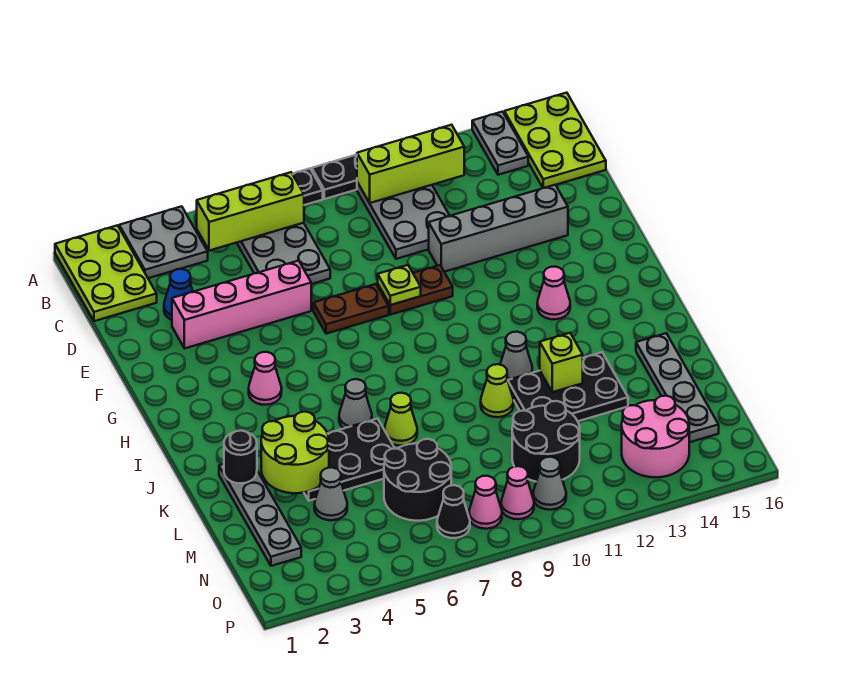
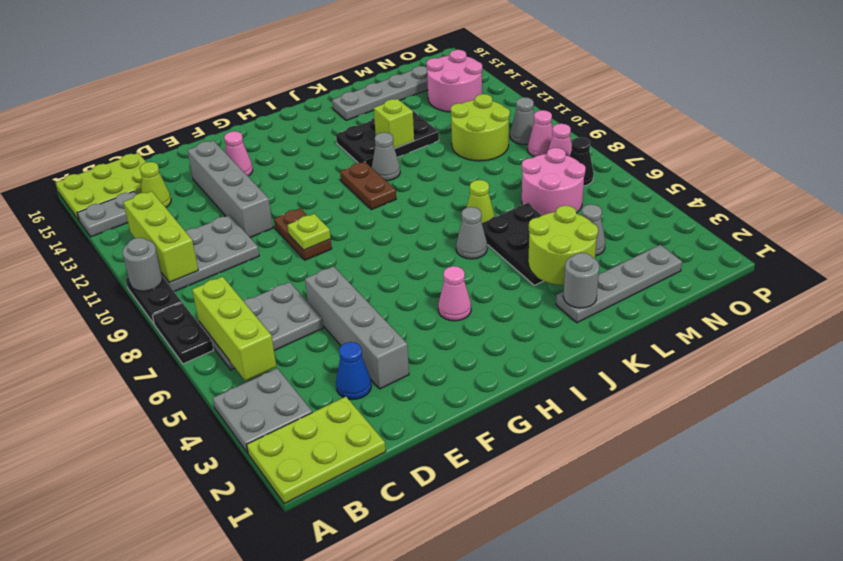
none -> grey round brick A10 level 2
pink brick E3:E6 level 1 -> grey brick E3:E6 level 1
brown plate F7:F8 level 1 -> brown plate I10:I11 level 1
pink cone H13 level 1 -> pink cone F14 level 1
black round brick K2 level 2 -> grey round brick K2 level 2
lime cone K10 level 1 -> lime cone C14 level 1
black plate K11:L13 level 1 -> black plate J12:L13 level 1
black round brick M6:N7 level 1 -> pink round brick M6:N7 level 1
black round brick M10:N11 level 1 -> lime round brick M10:N11 level 1

